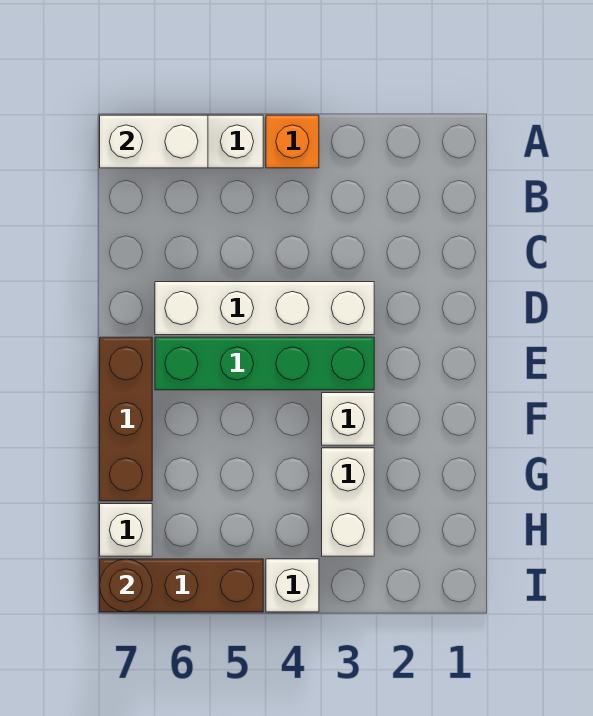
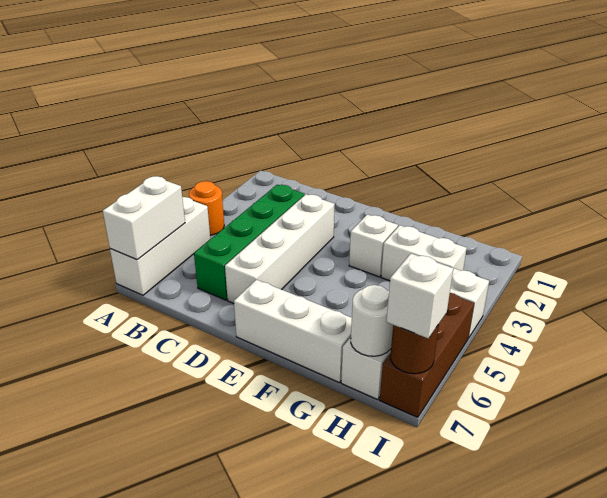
orange brick A4 level 1 -> orange round brick A4 level 1
green brick E3:E6 level 1 -> green brick C3:C6 level 1
brown brick E7:G7 level 1 -> white brick E7:G7 level 1
none -> white round brick H7 level 2
none -> white brick I7 level 3

